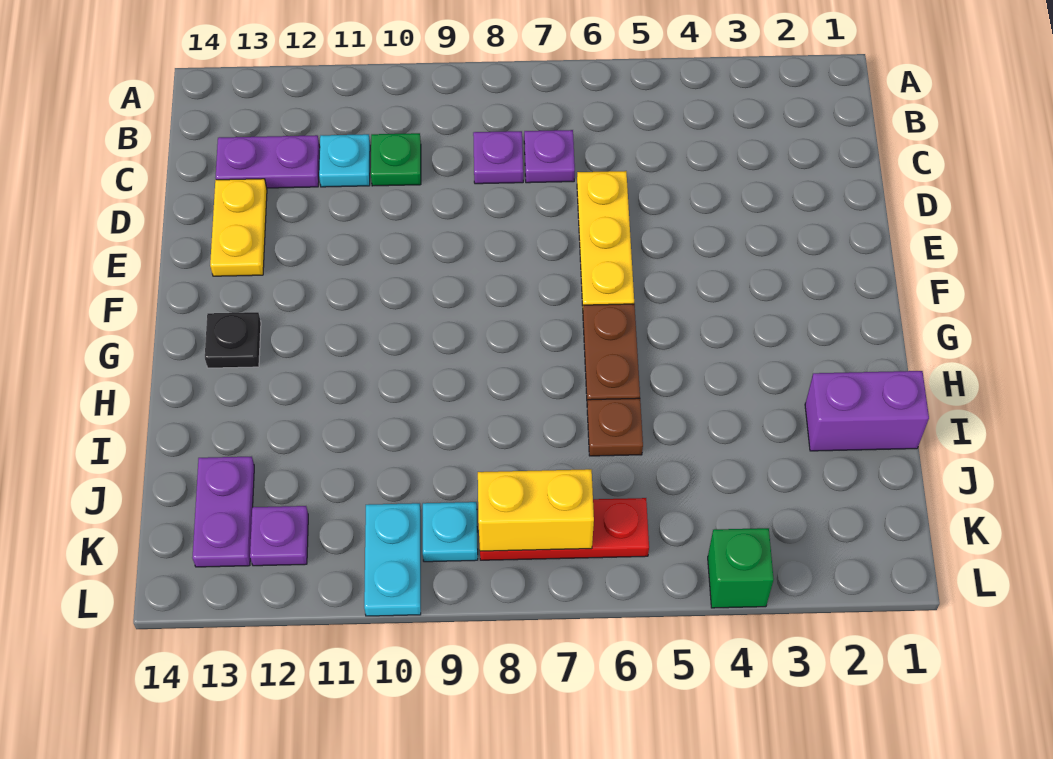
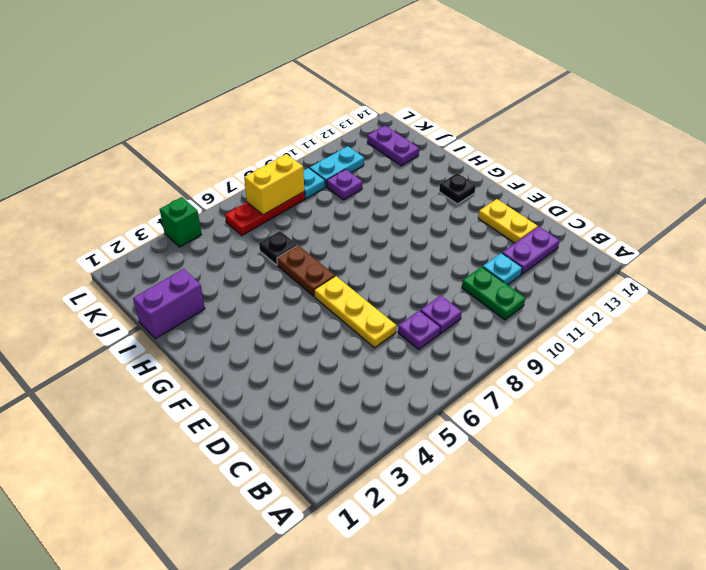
green plate C10 level 1 -> green plate B10:C10 level 1
brown plate I6 level 1 -> black plate I6 level 1
cyan plate K10:L10 level 1 -> cyan plate K10:K11 level 1
purple plate K12 level 1 -> purple plate J10 level 1

